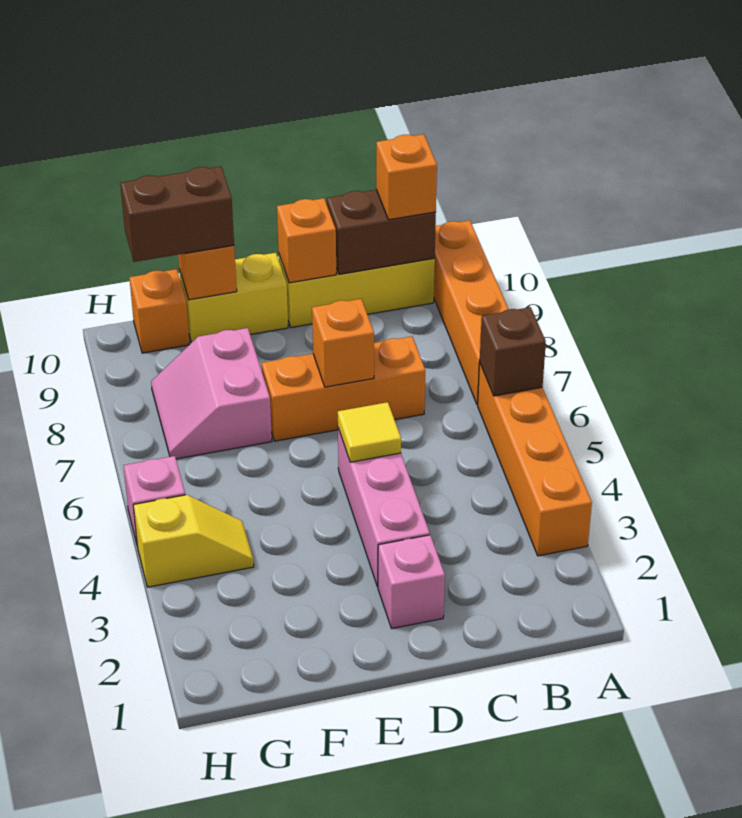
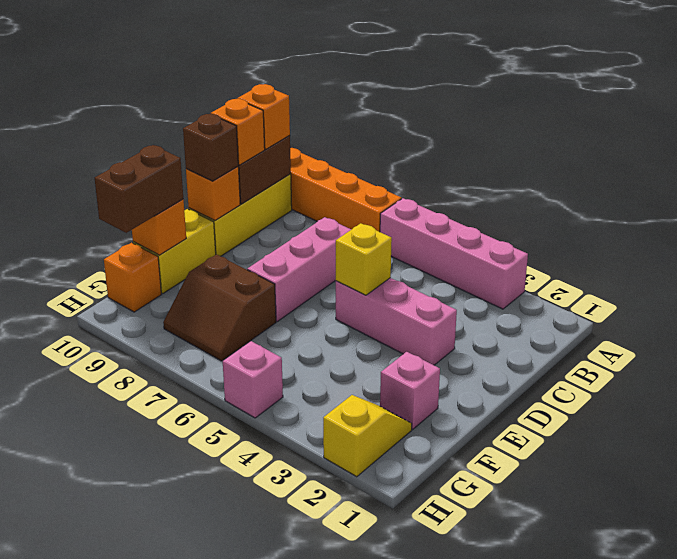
orange brick A3:A6 level 1 -> pink brick A3:A6 level 1
brown brick A6 level 2 -> brown brick D10 level 3
orange brick C7:E7 level 1 -> pink brick C7:E7 level 1
pink brick D2 level 1 -> pink brick F2 level 1
yellow tile D5 level 2 -> yellow brick D5 level 2
orange brick D7 level 2 -> orange brick C10 level 3
pink slope F7:G8 level 1 top F -> brown slope F7:G8 level 1 top F
yellow slope G4:H4 level 1 top H -> yellow slope G2:H2 level 1 top H

